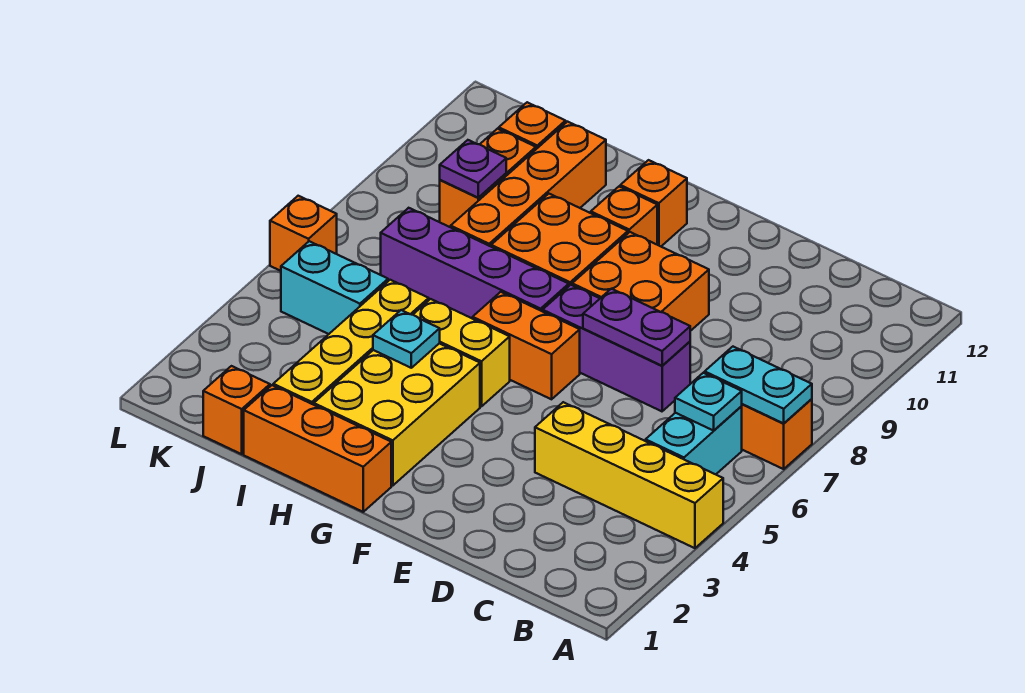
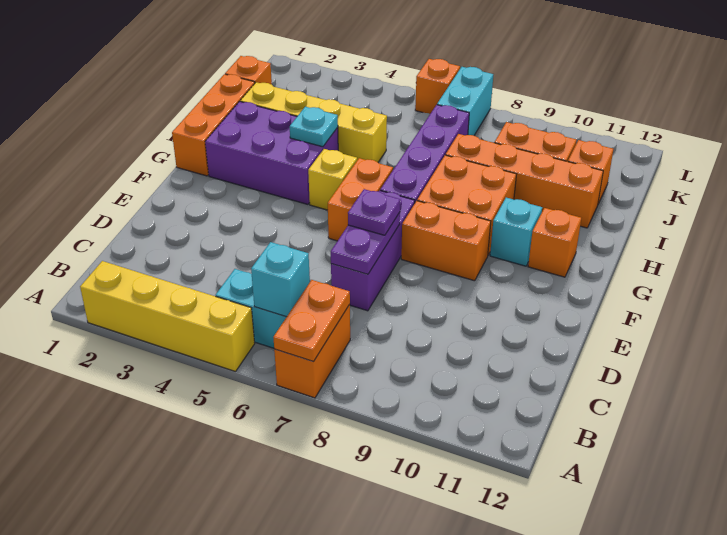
yellow brick A4:D4 level 1 -> yellow brick A2:A5 level 1
cyan plate A7:B7 level 2 -> orange plate A7:B7 level 2
cyan plate B6 level 2 -> cyan brick B6 level 2
orange brick E8:F9 level 1 -> orange brick F8:F9 level 1
yellow brick G2:H4 level 1 -> purple brick G2:H4 level 1
yellow brick G5:H5 level 1 -> yellow brick G5 level 1
orange brick G10 level 1 -> cyan brick G10 level 1
cyan brick J5:K5 level 1 -> cyan brick K7:L7 level 1
purple plate J9 level 2 -> purple plate E7 level 3

